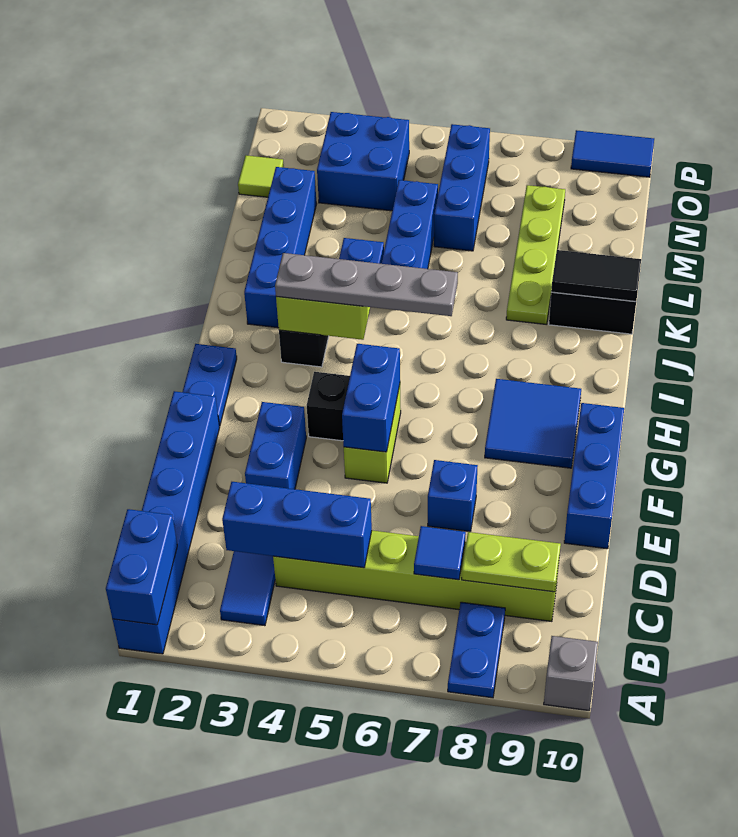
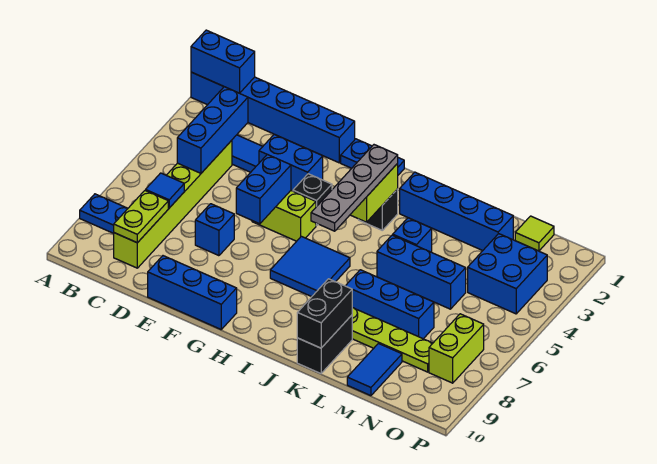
grey brick A10 level 1 -> none
blue brick F5:G5 level 2 -> blue brick F5:F6 level 2
blue tile G8:H9 level 1 -> blue tile H6:I7 level 1
black tile K9:K10 level 2 -> black brick K9:K10 level 2
blue brick M6:O6 level 1 -> blue brick K7:M7 level 1
none -> lime brick O7:O8 level 1
blue tile P9:P10 level 1 -> blue tile M9:M10 level 1

